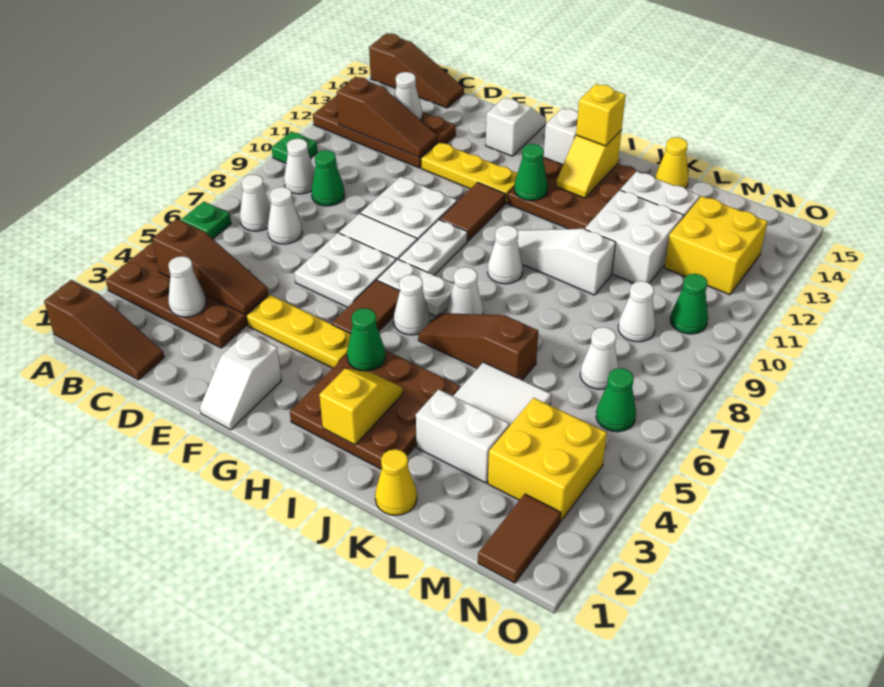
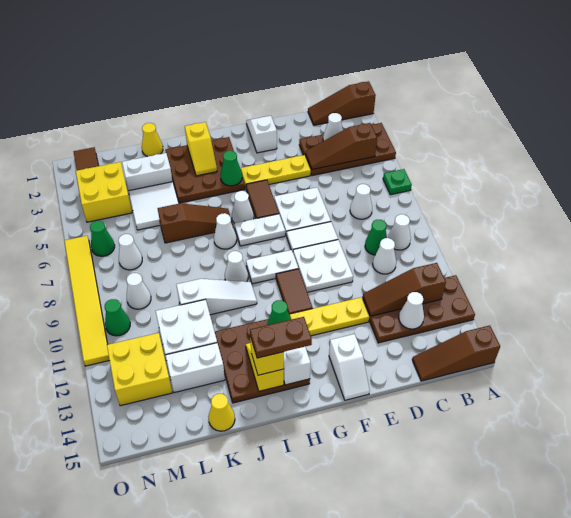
green plate A10 level 1 -> none
white cone B7 level 1 -> white cone C10 level 1
white plate G8:G9 level 1 -> white plate G9:H9 level 1
none -> brown plate H14:I14 level 4
none -> yellow tile O6:O11 level 1

